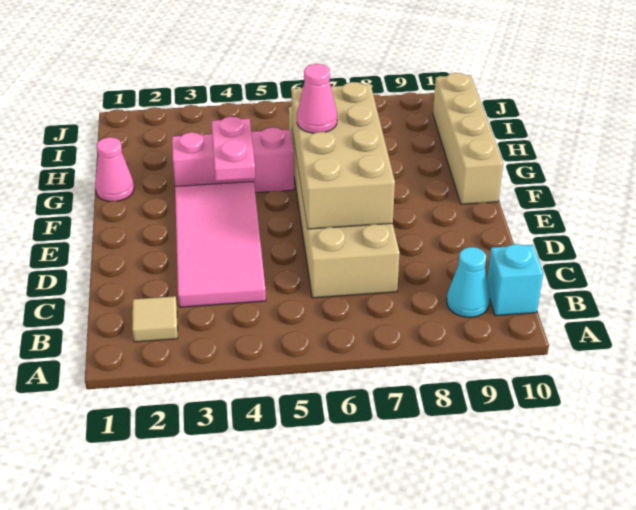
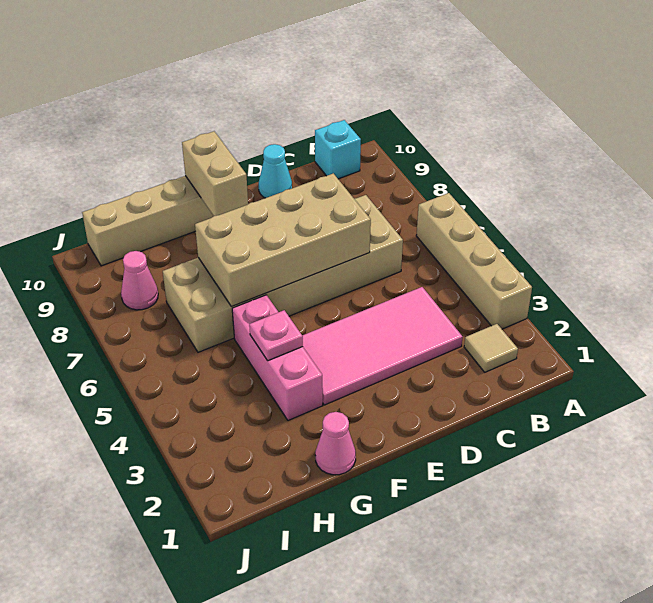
none -> tan brick A3:A6 level 1
cyan cone B9 level 1 -> cyan cone D10 level 1
pink plate F4:G4 level 2 -> pink plate G4 level 2
pink cone F6 level 3 -> pink cone I8 level 1
none -> tan brick F9:F10 level 2

